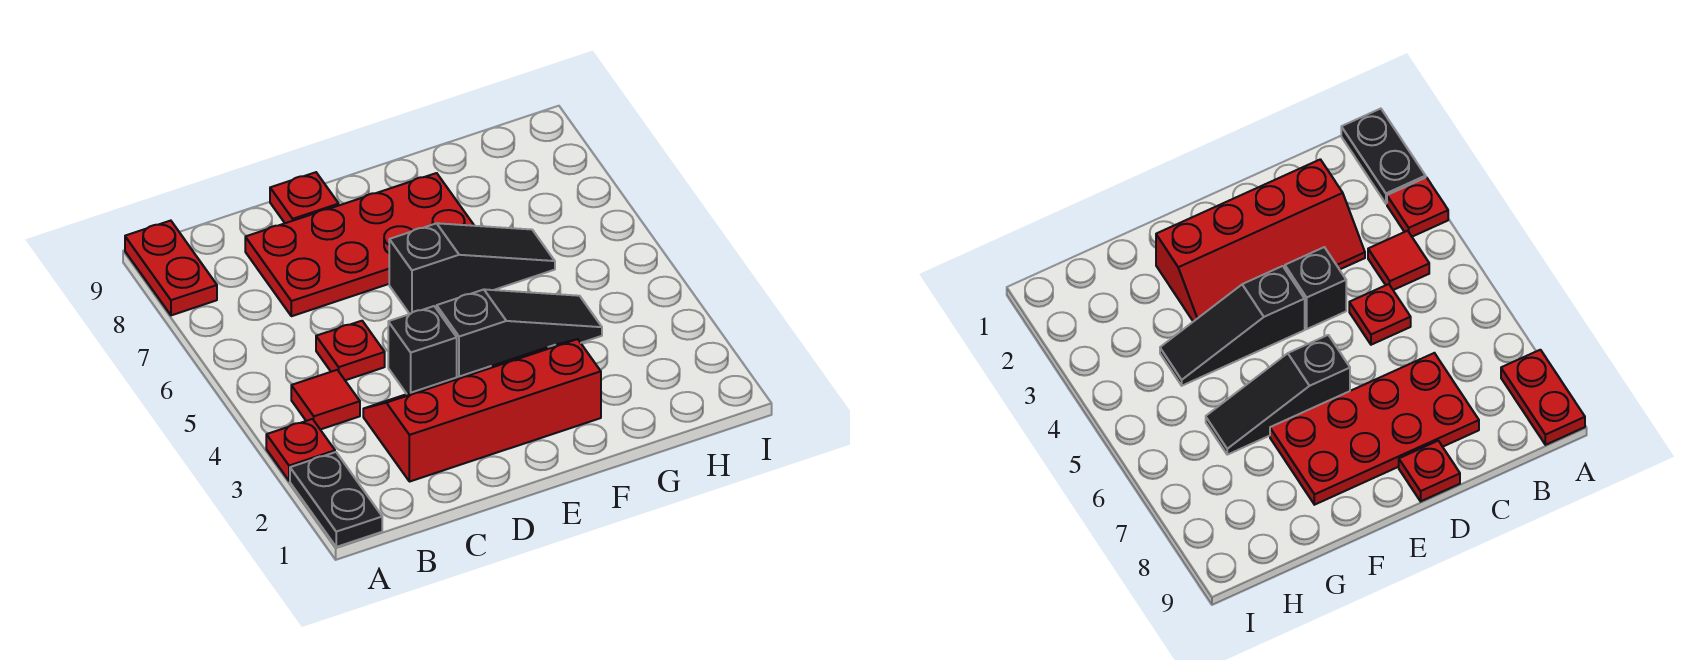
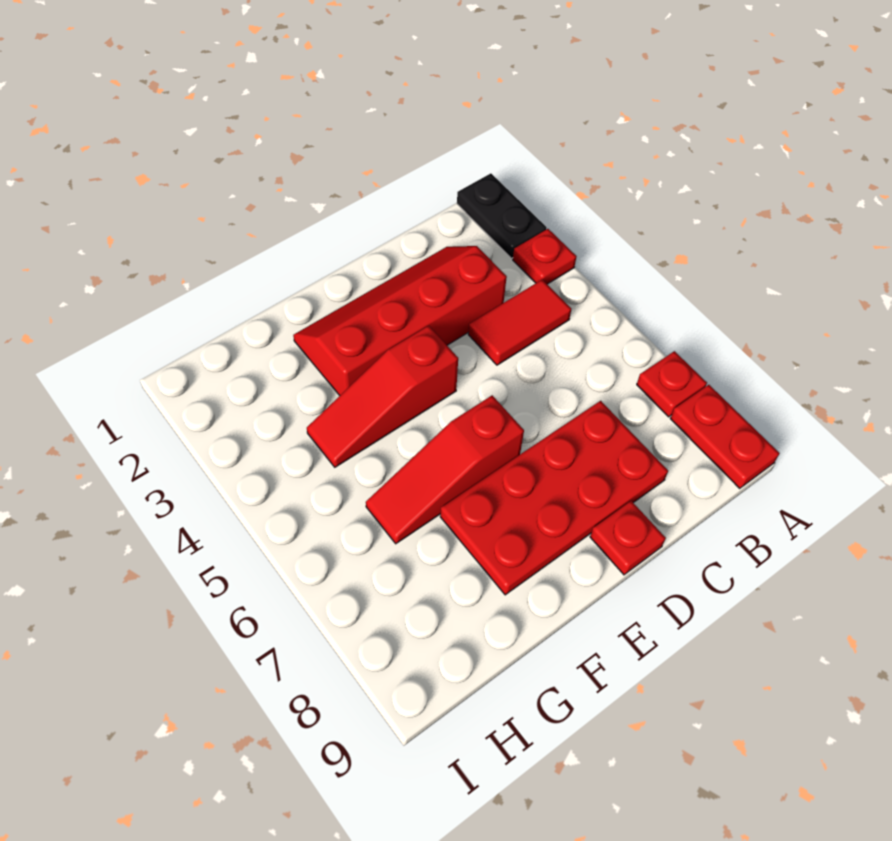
red tile B4 level 1 -> red tile B4:C4 level 1
red slope C2:F3 level 1 top 2 -> red slope C2:F3 level 1 top 3
red plate C5 level 1 -> red plate A7 level 1
black brick D4 level 1 -> none
black slope E4:G4 level 1 top E -> red slope E4:G4 level 1 top E
black slope E6:G6 level 1 top E -> red slope E6:G6 level 1 top E

